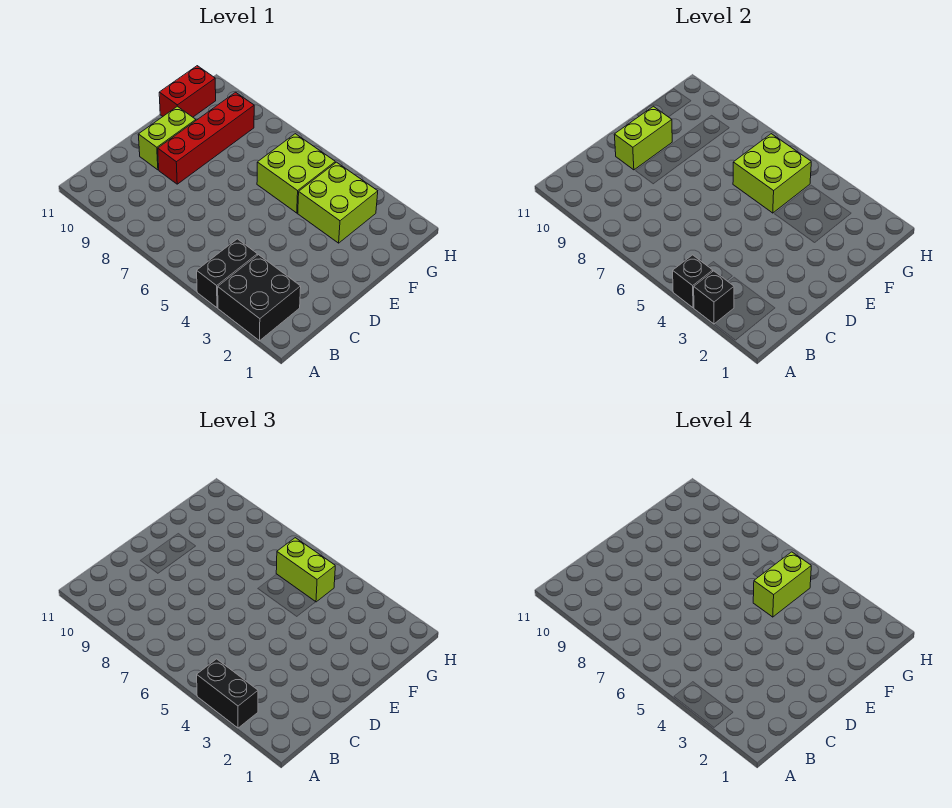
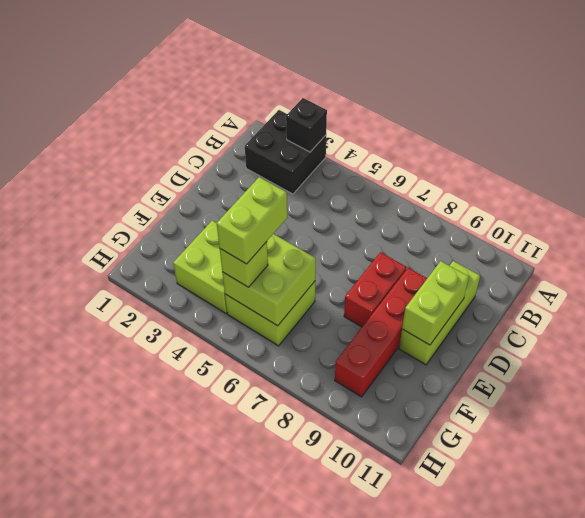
black brick A3:A4 level 3 -> none
black brick A4:B4 level 1 -> none
black brick A4 level 2 -> none
lime brick D10:E10 level 1 -> lime brick C10:E10 level 1
red brick F11:G11 level 1 -> red brick D8:E8 level 1
lime brick G5:G6 level 3 -> lime brick G5 level 3

